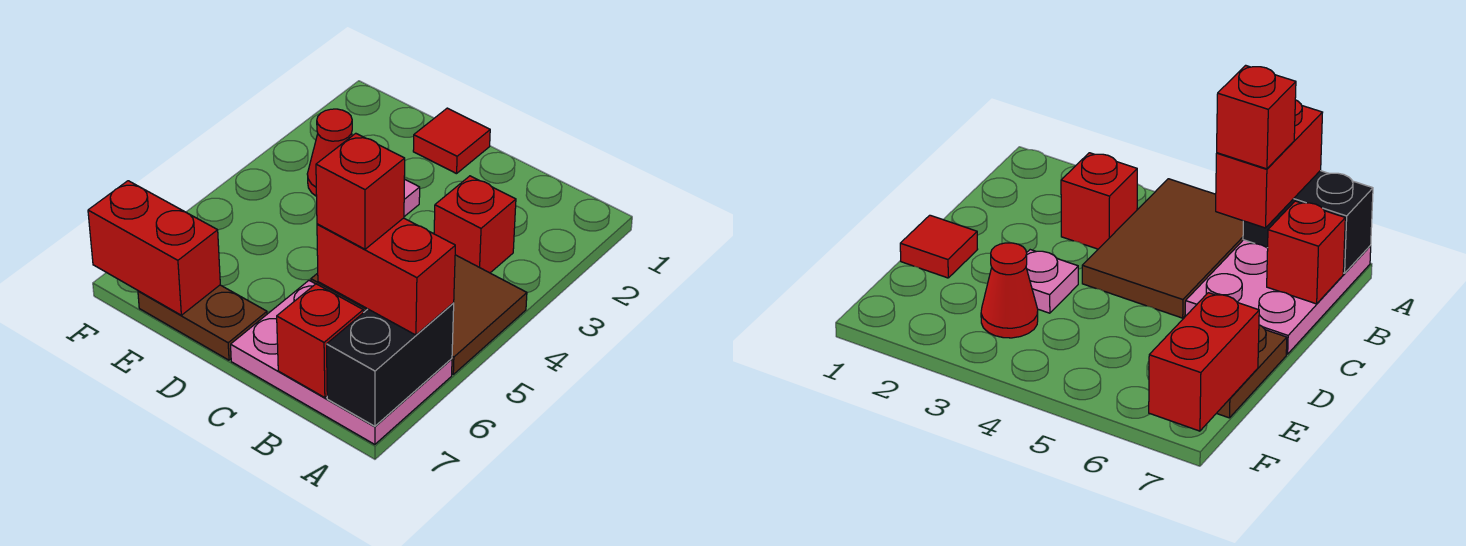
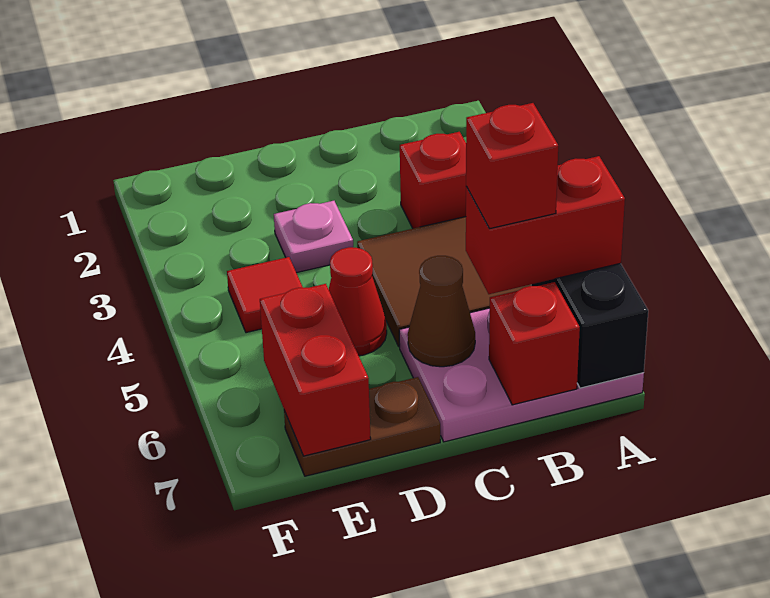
none -> brown cone C6 level 2
red tile D1 level 1 -> red tile E4 level 1
red cone E3 level 1 -> red cone D5 level 1
red brick E7:F7 level 2 -> red brick E6:E7 level 2

